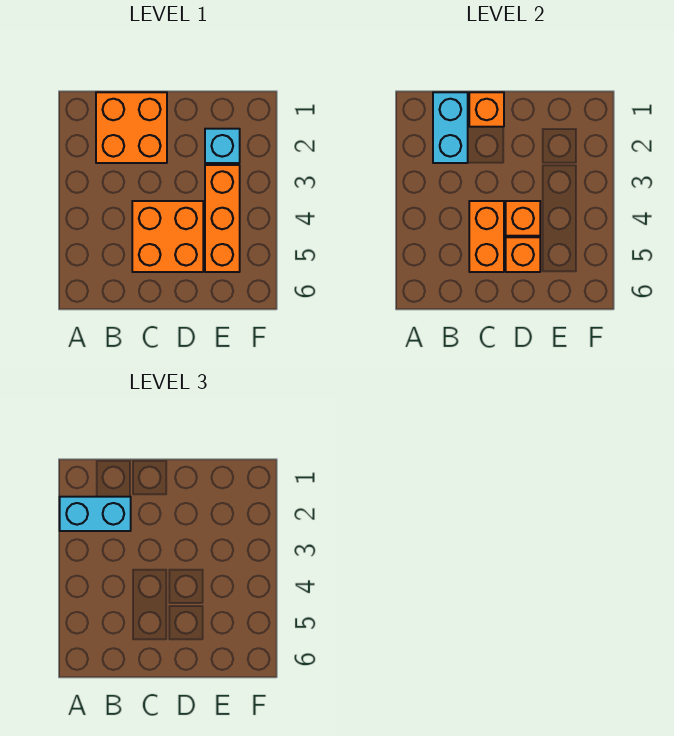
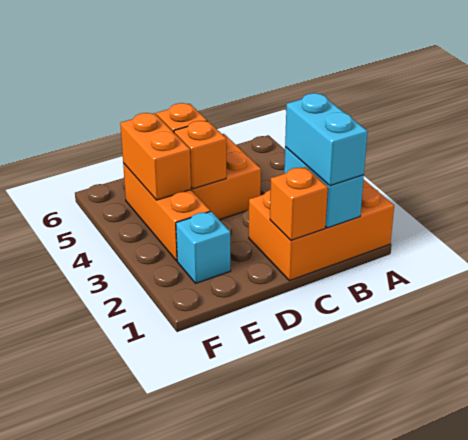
cyan brick A2:B2 level 3 -> cyan brick B1:B2 level 3
orange brick B1:C2 level 1 -> orange brick A1:C2 level 1
orange brick C4:C5 level 2 -> orange brick E4:E5 level 2

